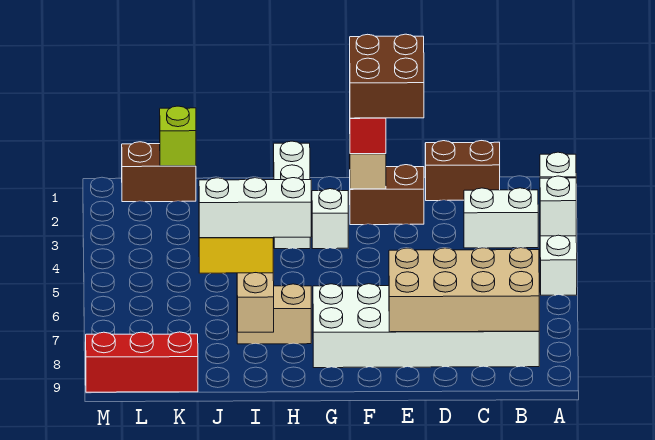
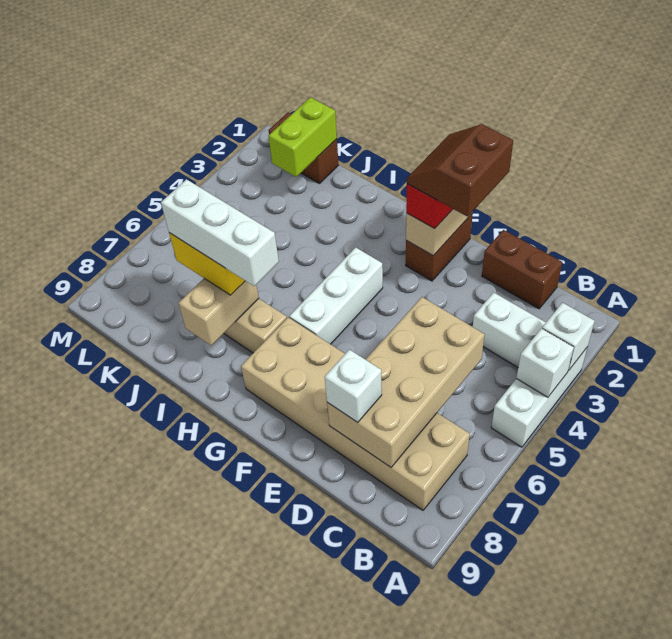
white brick B7:G8 level 1 -> tan brick B7:G8 level 1
tan brick B7:E8 level 2 -> tan brick C5:D8 level 2
brown brick E1:F2 level 4 -> brown slope E1:F2 level 4 top E
brown brick E2:F2 level 1 -> brown brick F1:F2 level 1
white brick G3 level 1 -> white brick D8 level 3
white brick H1:H3 level 1 -> white brick G4:G6 level 1
lime brick K1 level 2 -> lime brick K1:K2 level 2
red brick K9:M9 level 1 -> none

